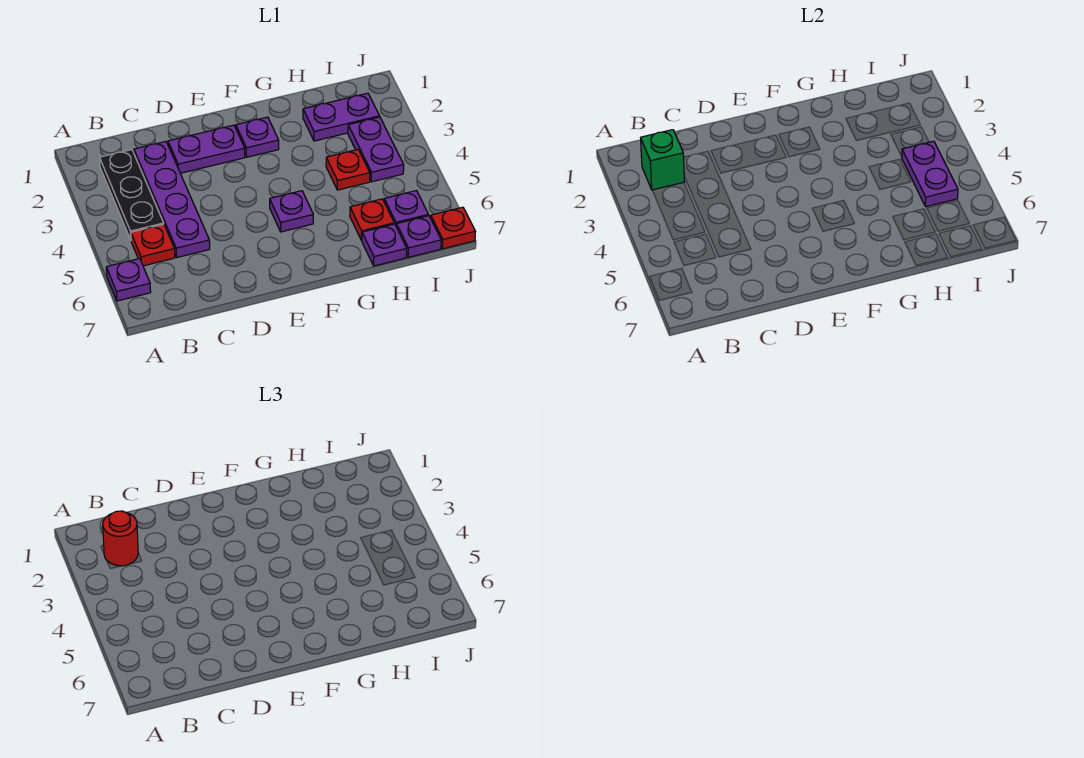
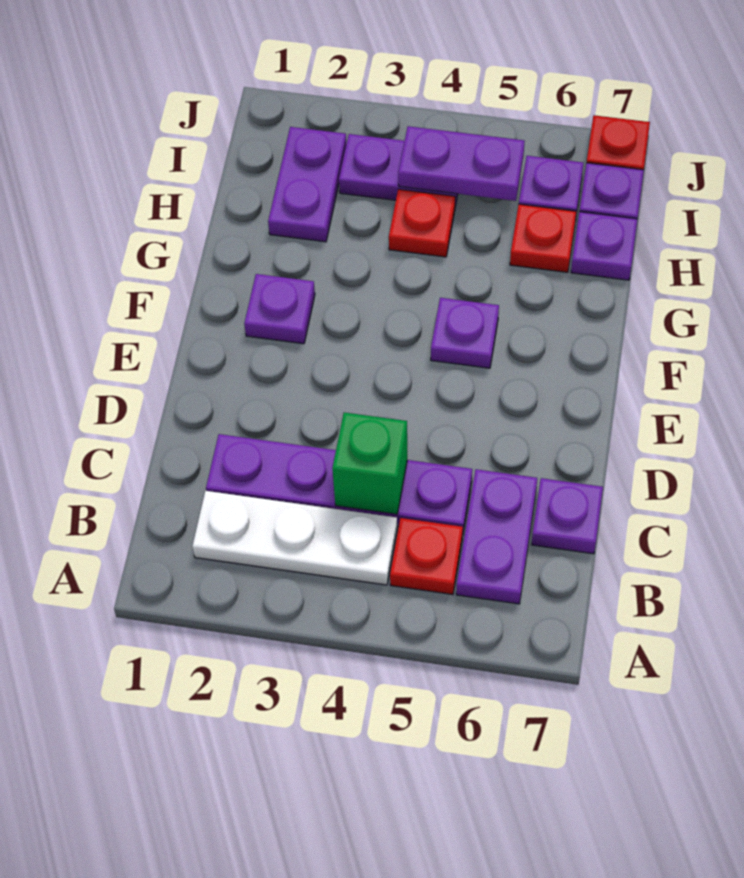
purple plate A6 level 1 -> purple plate C7 level 1
black plate B2:B4 level 1 -> white plate B2:B4 level 1
green brick B2 level 2 -> green brick C4 level 2
red round brick B2 level 3 -> none
purple plate D2:E2 level 1 -> purple plate B6:C6 level 1

